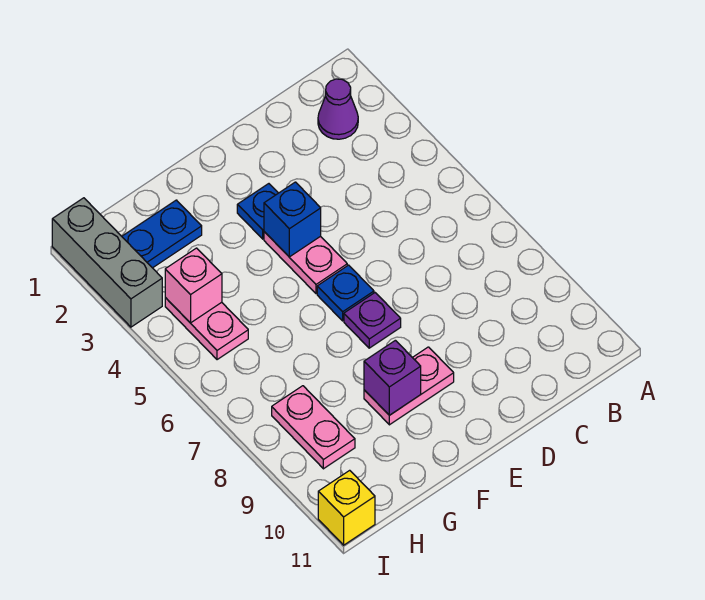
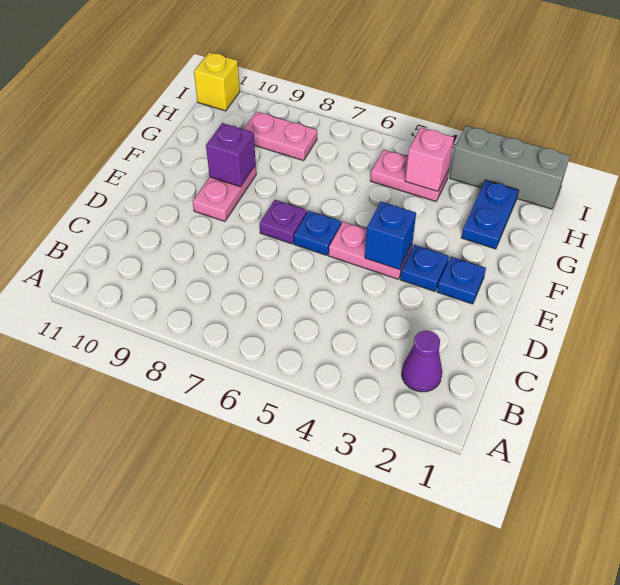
none -> blue plate E2 level 1

